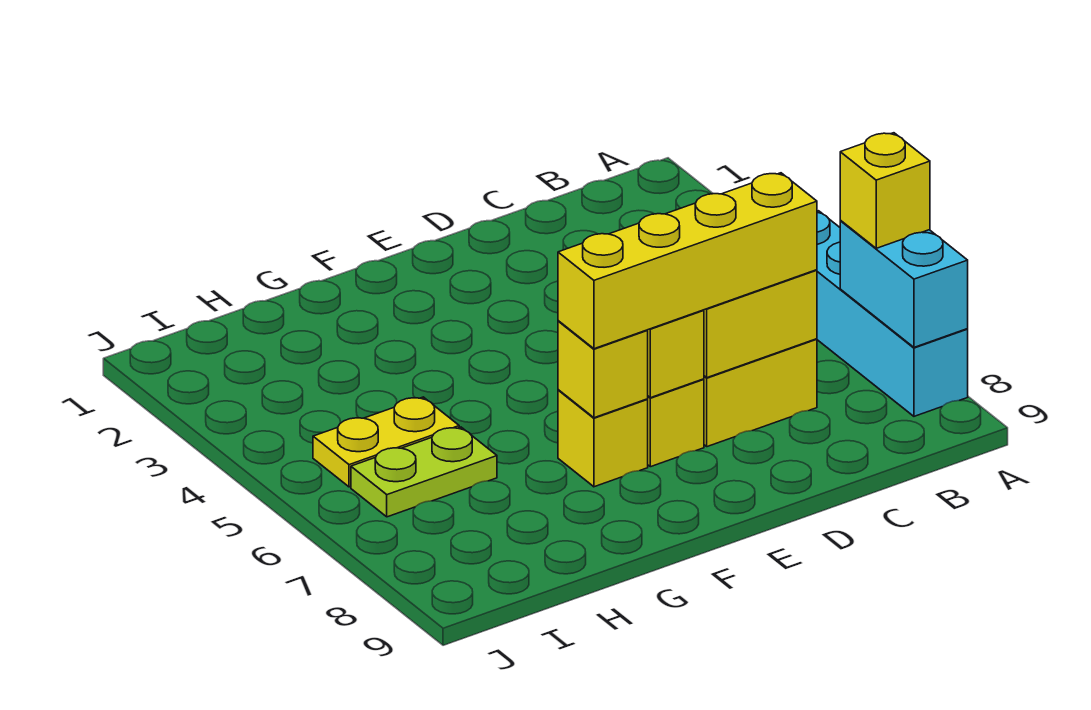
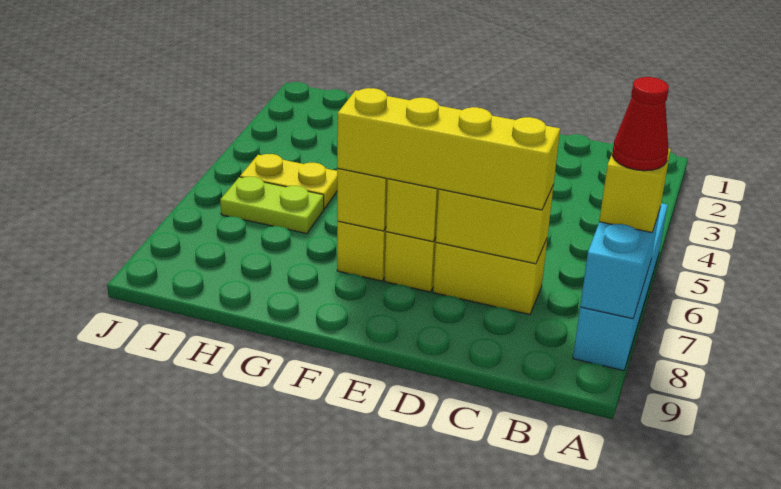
none -> red cone A7 level 4

